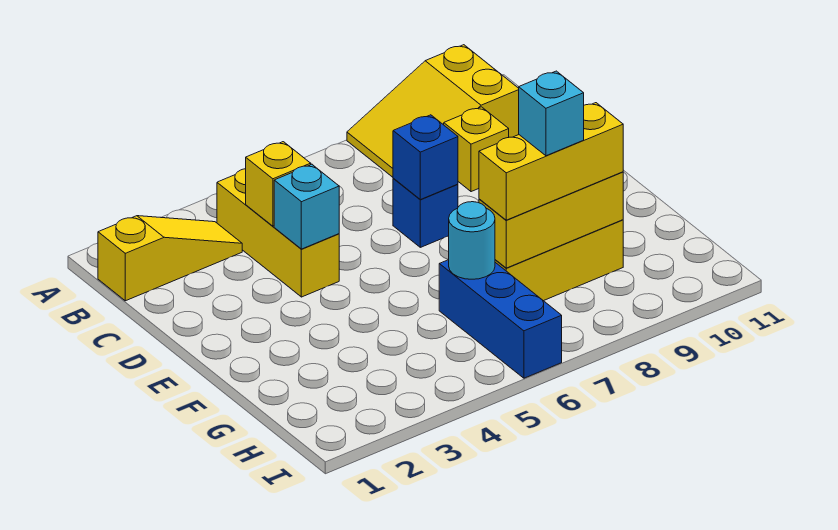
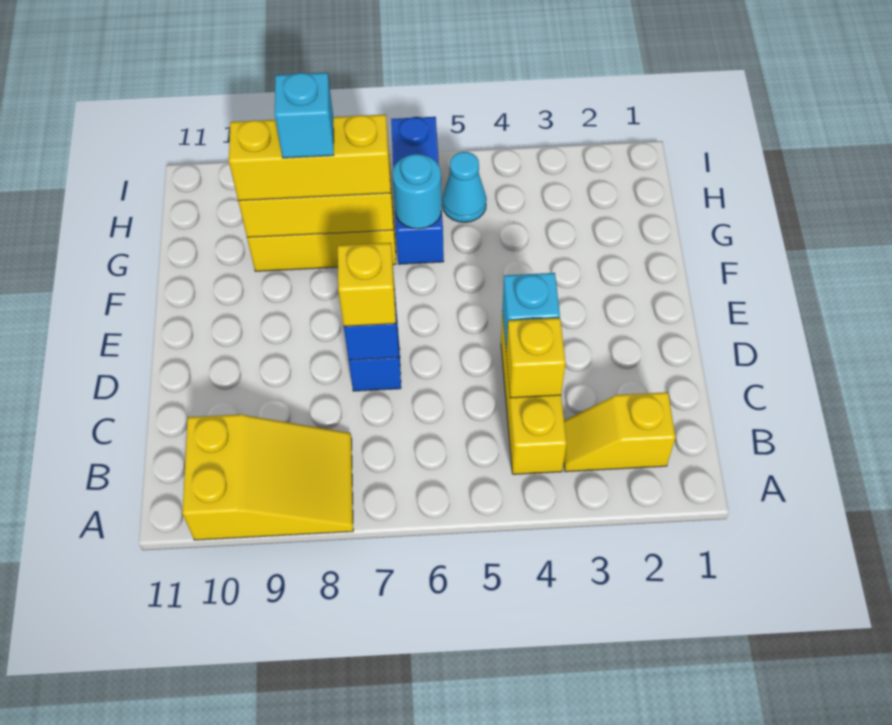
yellow slope B1:B3 level 1 top 1 -> yellow slope B2:B3 level 1 top 2
yellow brick C9 level 1 -> yellow brick D7 level 3
none -> cyan cone H5 level 1

